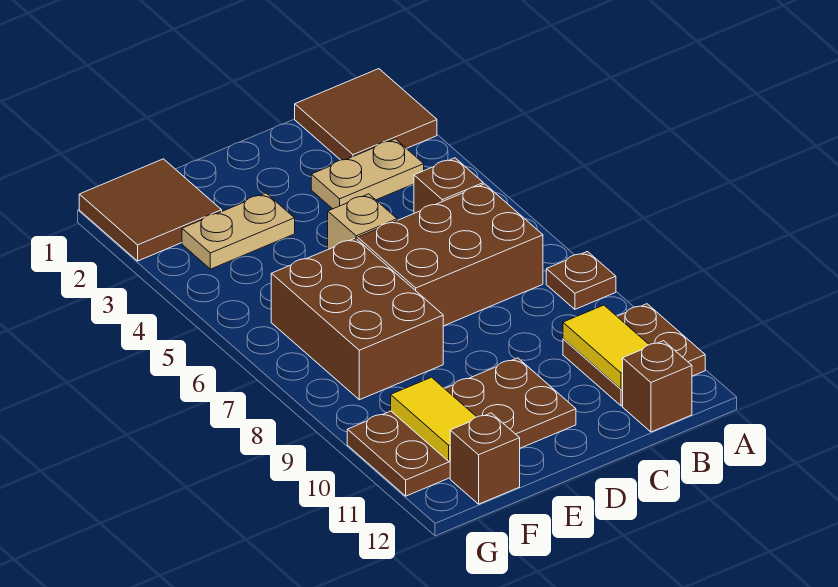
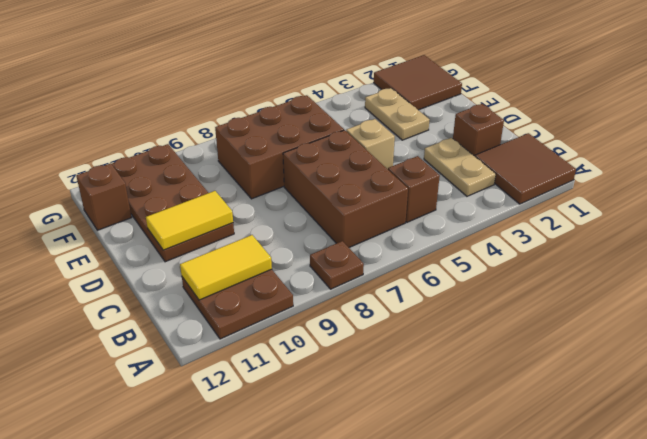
brown brick B12 level 1 -> brown brick C2 level 1
yellow tile F10:F11 level 2 -> yellow tile D10:D11 level 2

